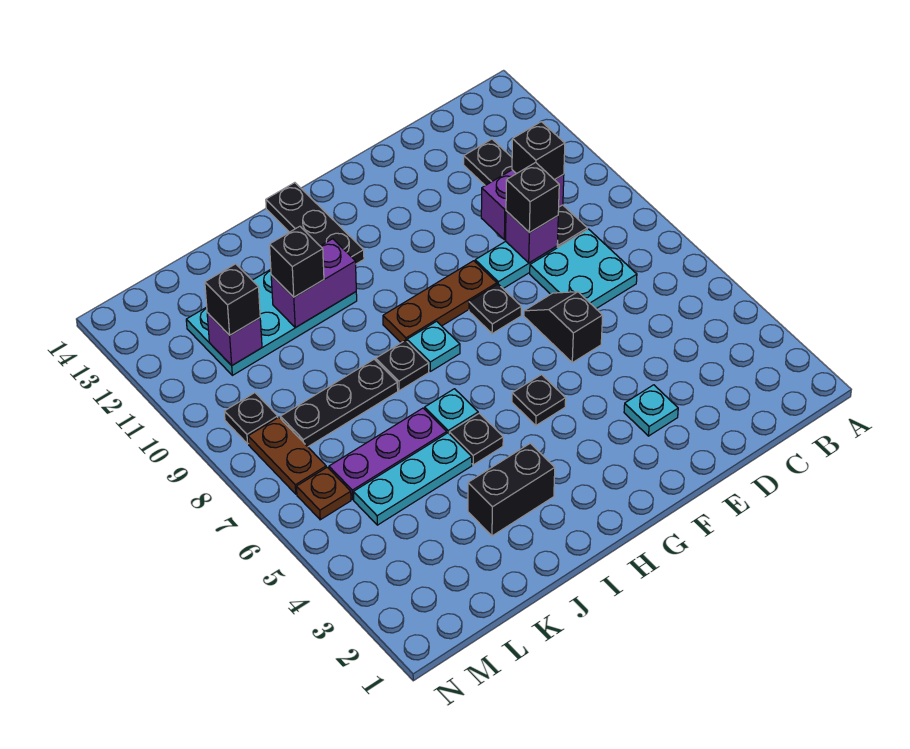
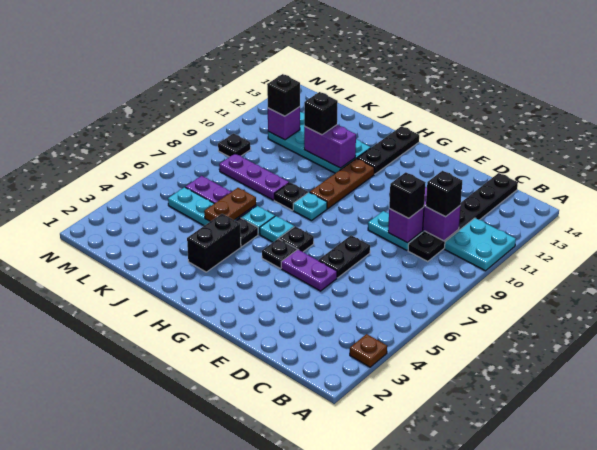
cyan plate C7:D8 level 1 -> cyan plate A10:B11 level 1
black plate C9:C12 level 1 -> black plate C9:C14 level 1
cyan plate E3 level 1 -> cyan plate H6 level 1
none -> purple plate E5:F5 level 1
black slope E6:E7 level 1 top 6 -> black plate E6:E7 level 1
black plate F8 level 1 -> black plate G6 level 1
brown plate F9:H9 level 1 -> brown plate H9:H11 level 1
black brick I3:J3 level 1 -> black brick I3:I4 level 1
black plate J8:L8 level 1 -> purple plate J8:L8 level 1
brown plate M6 level 1 -> brown plate A3 level 1
brown plate M7:M8 level 1 -> brown plate J5:J6 level 2

